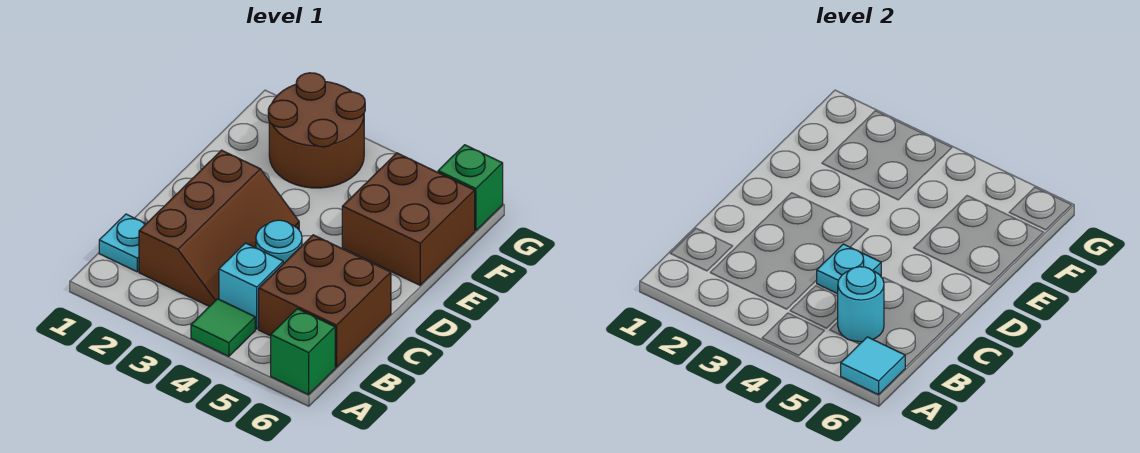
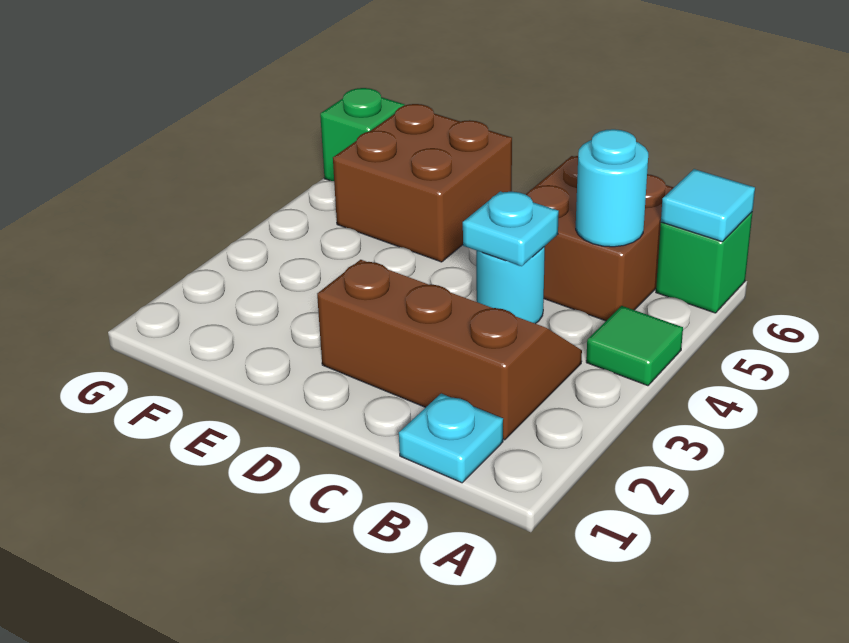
cyan brick B4 level 1 -> none
brown round brick F2:G3 level 1 -> none

